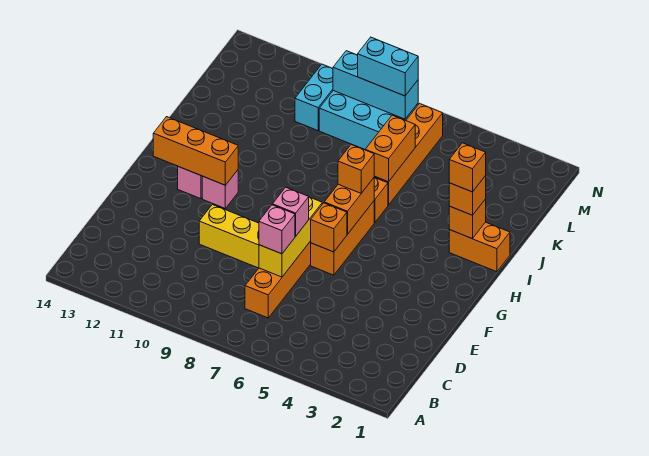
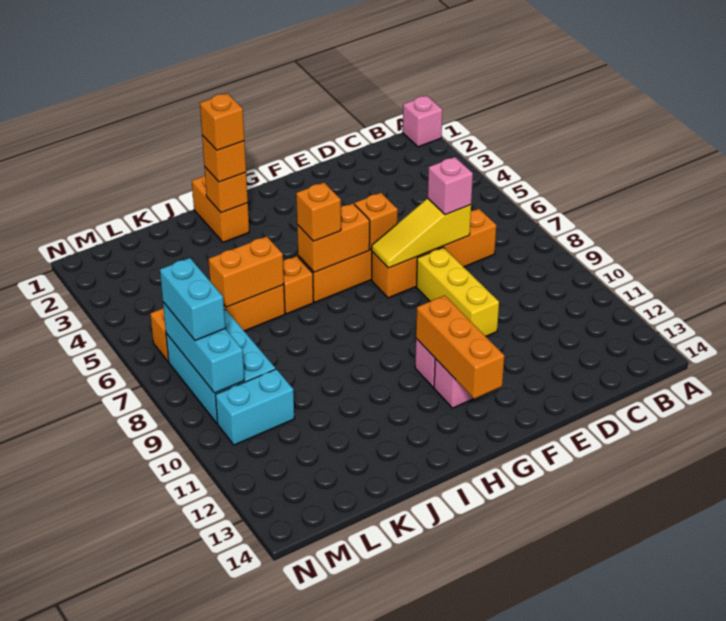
yellow brick D7:F7 level 2 -> yellow slope D7:F7 level 2 top D
pink brick E7 level 3 -> pink brick A1 level 1

